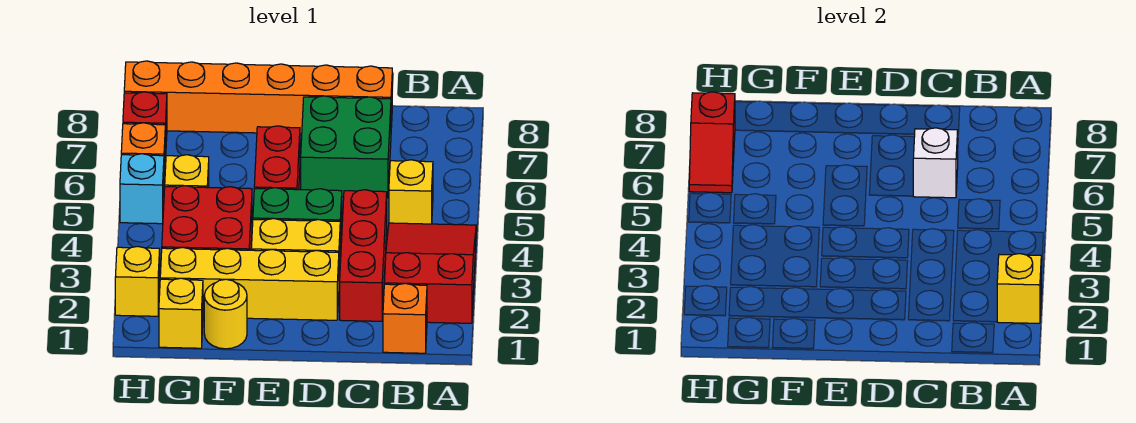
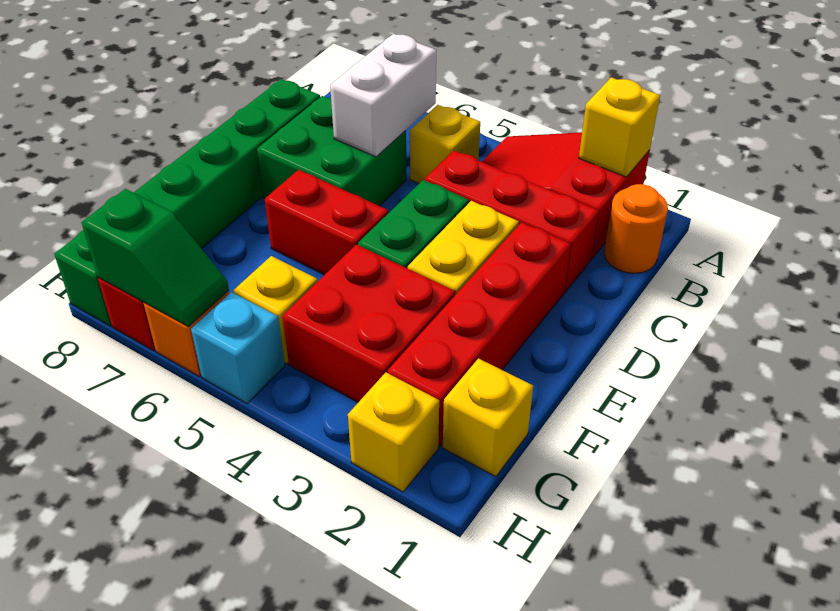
orange brick B1 level 1 -> orange round brick B1 level 1
white brick C6 level 2 -> white brick B6:C6 level 2
orange brick C8:H8 level 1 -> green brick C8:H8 level 1
yellow brick D2:G2 level 1 -> red brick D2:G2 level 1
yellow round brick F1 level 1 -> none
red slope H6:H7 level 2 top 7 -> green slope H6:H7 level 2 top 7

